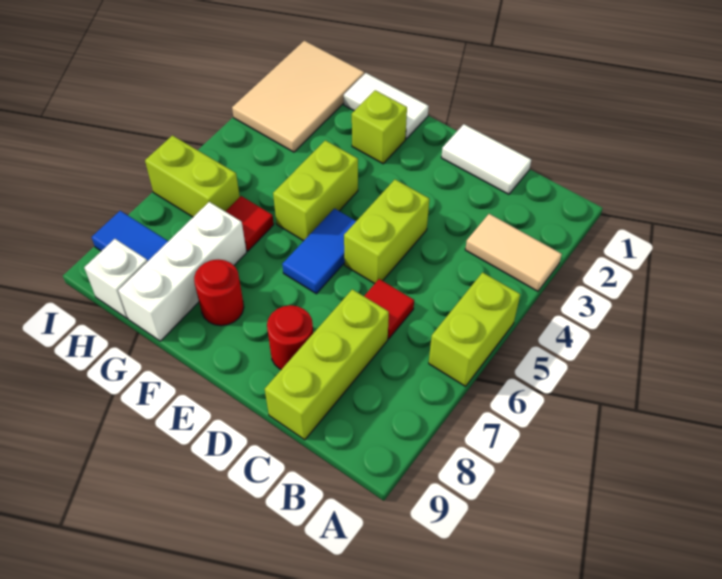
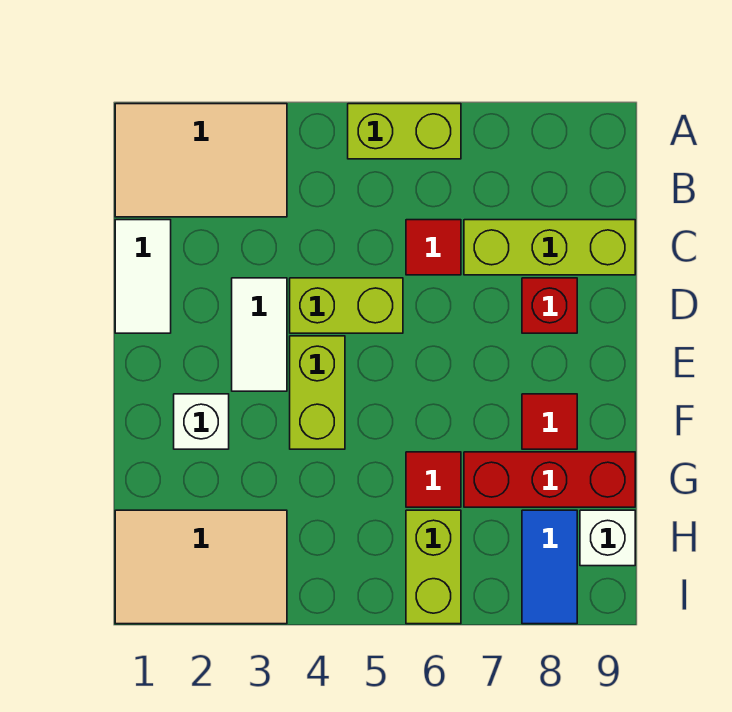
tan tile A3:B3 level 1 -> tan tile A1:B3 level 1
red round brick D8 level 1 -> red brick D8 level 1
blue tile E5:E6 level 1 -> none
white tile F1:G1 level 1 -> white tile D3:E3 level 1
lime brick F2 level 1 -> white brick F2 level 1
lime brick F4:F5 level 1 -> lime brick E4:F4 level 1
red round brick F8 level 1 -> red tile F8 level 1
white brick G7:G9 level 1 -> red brick G7:G9 level 1

